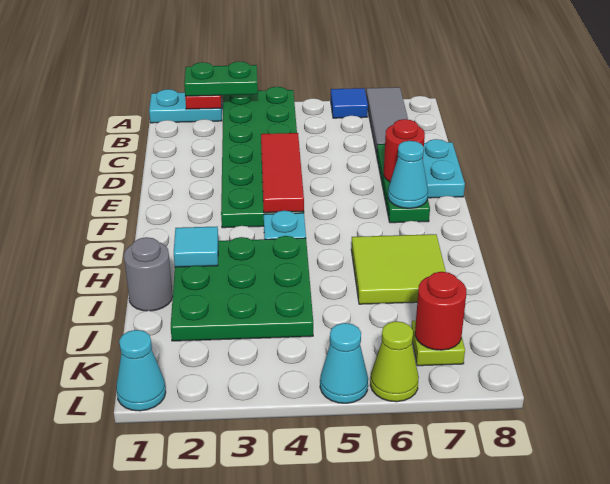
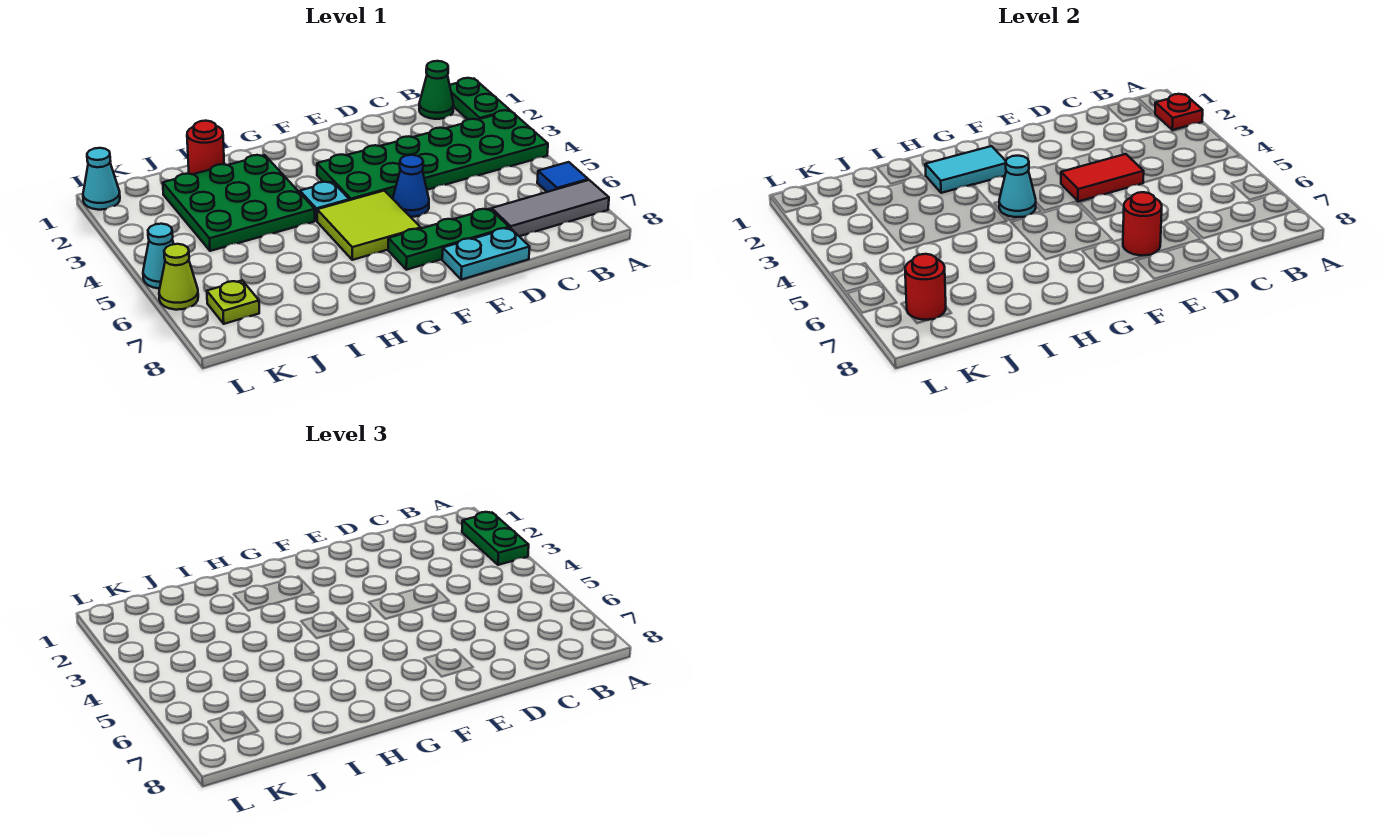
cyan plate A1:A2 level 1 -> green plate A1:A2 level 1
none -> green cone B1 level 1
red tile D4:F4 level 2 -> red tile D4:E4 level 2
none -> blue cone E5 level 1
cyan cone F7 level 2 -> cyan cone G4 level 2
cyan tile H2 level 2 -> cyan tile G2:H2 level 2
lime tile H6:I7 level 1 -> lime tile F5:G6 level 1
grey round brick I1 level 1 -> red round brick I1 level 1

